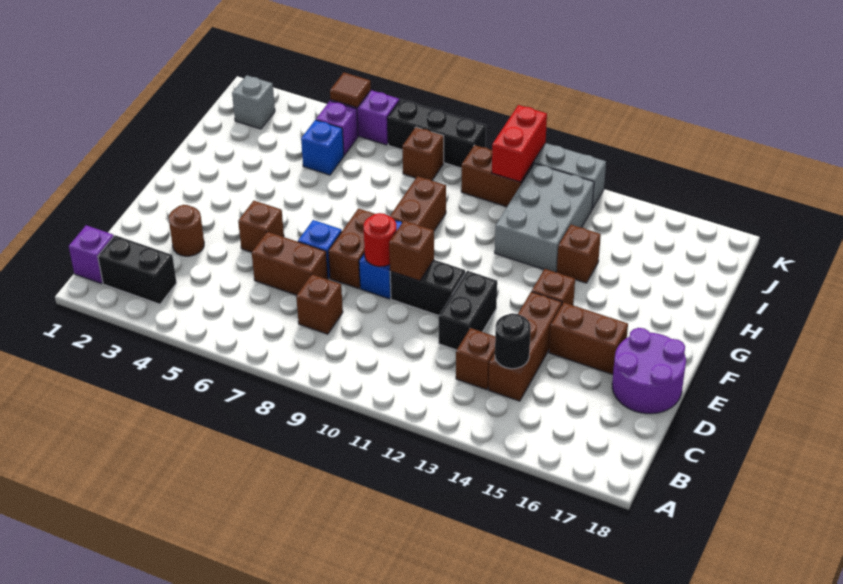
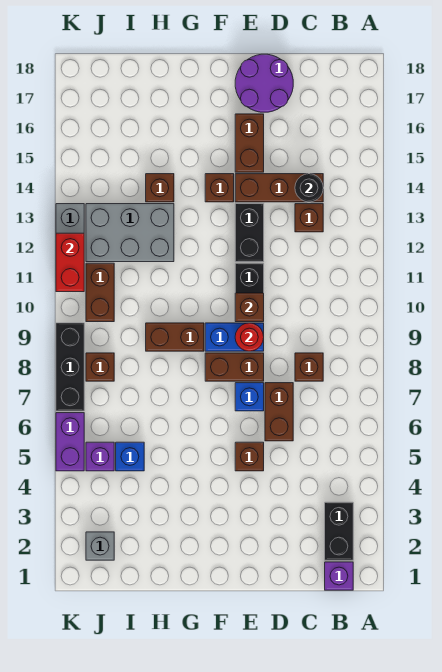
brown round brick D3 level 1 -> none
black brick D12:E12 level 1 -> black brick E12:E13 level 1
red brick J11:K11 level 2 -> red brick K11:K12 level 2
brown tile K5 level 2 -> none

